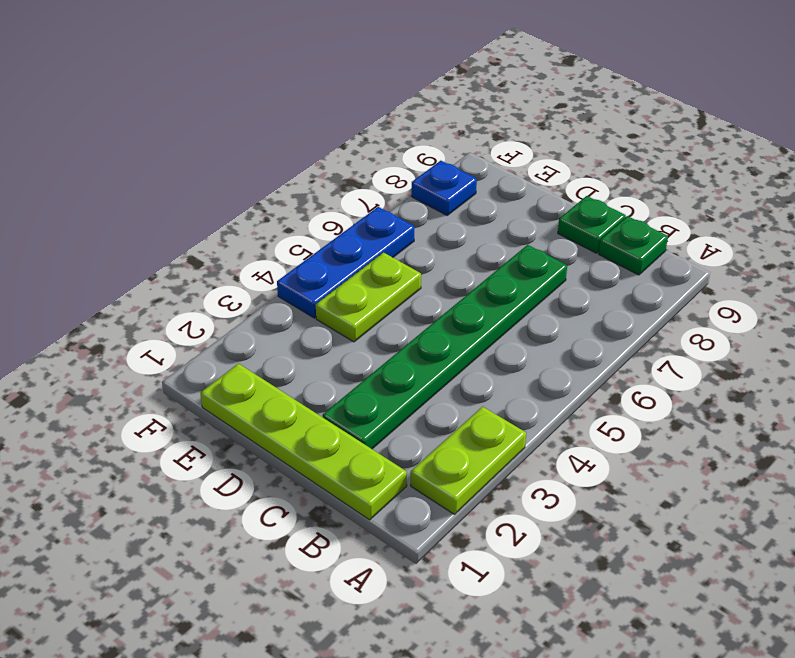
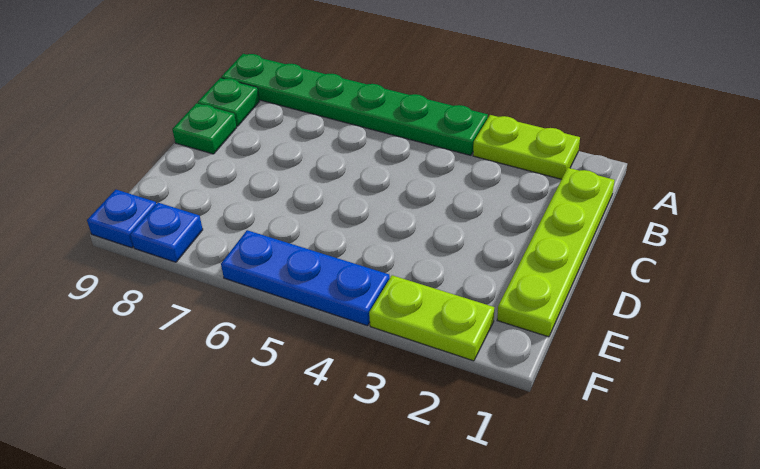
green plate C2:C7 level 1 -> green plate A4:A9 level 1
lime plate E4:E5 level 1 -> lime plate F2:F3 level 1
none -> blue plate F9 level 1

